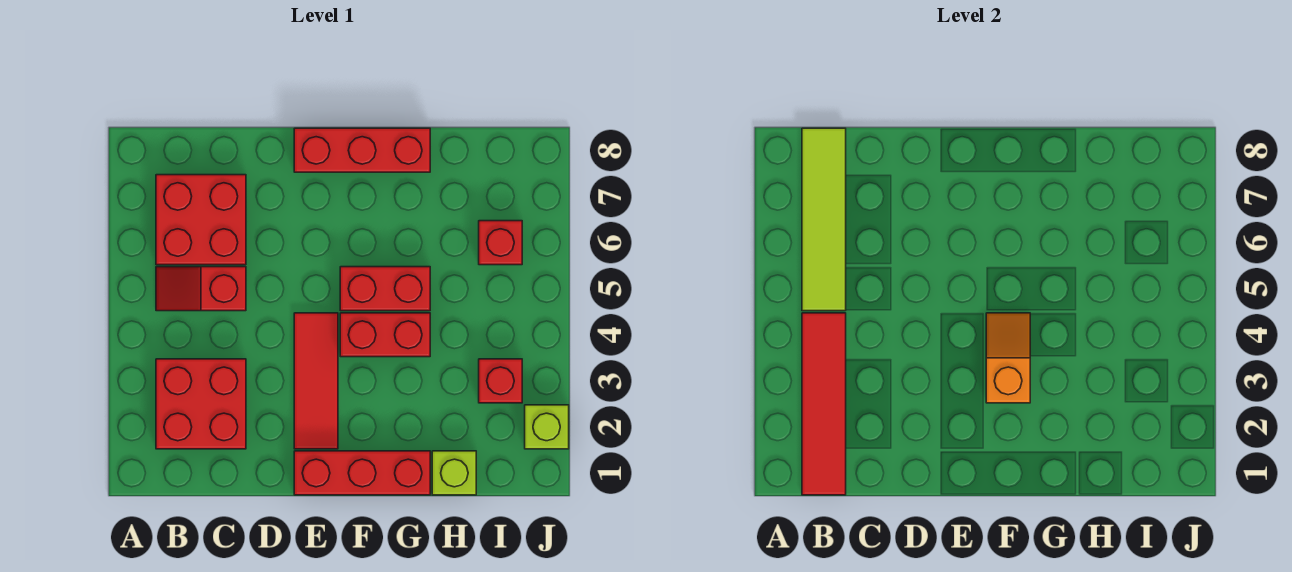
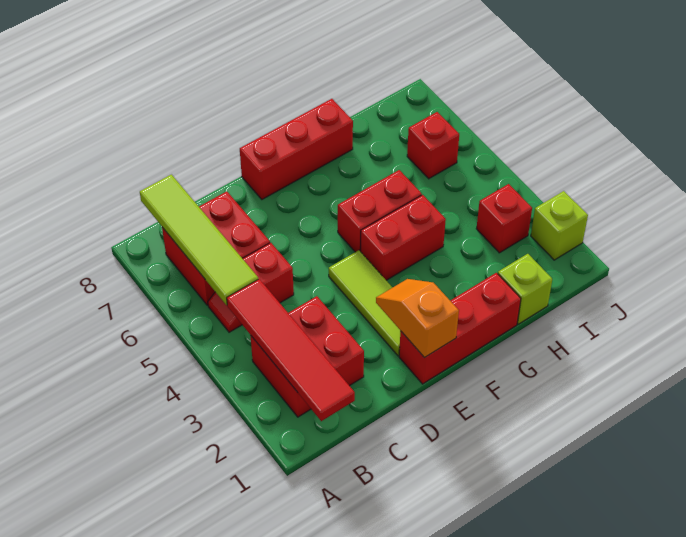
red tile E2:E4 level 1 -> lime tile E2:E4 level 1
orange slope F3:F4 level 2 top 3 -> orange slope E1:E2 level 2 top 1

